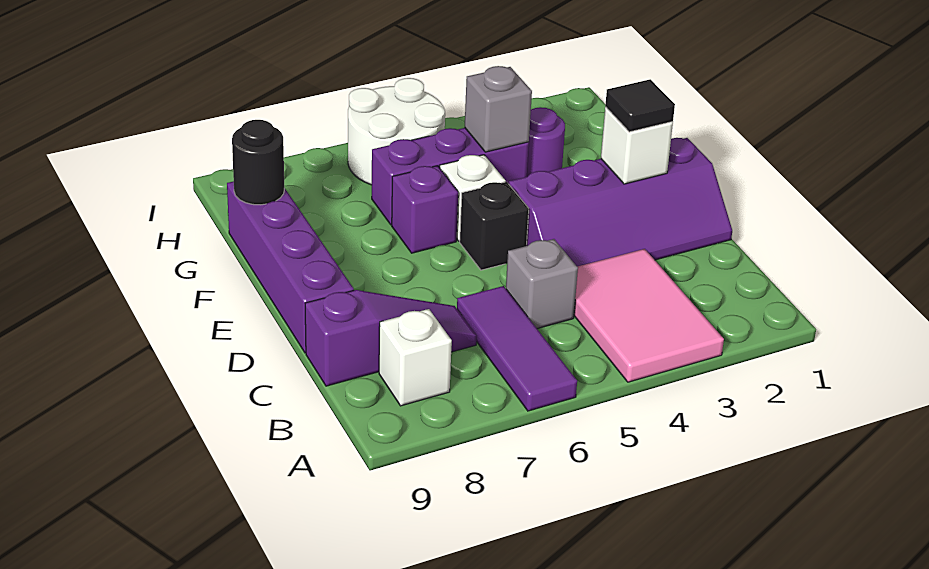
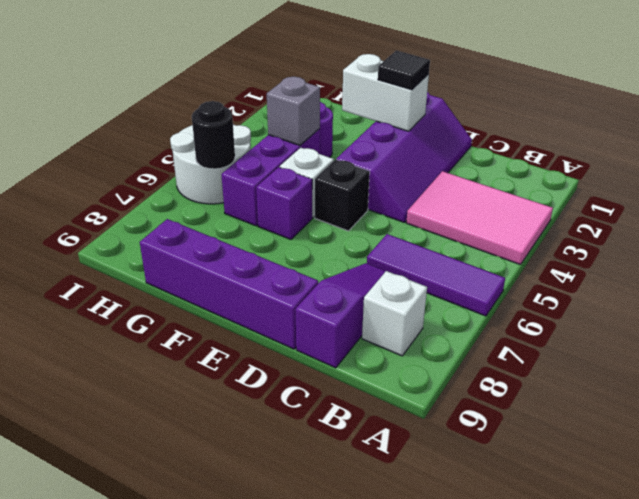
grey brick C5 level 1 -> none
white brick E2 level 2 -> white brick E2:F2 level 2
black round brick G9 level 2 -> black round brick H6 level 2

